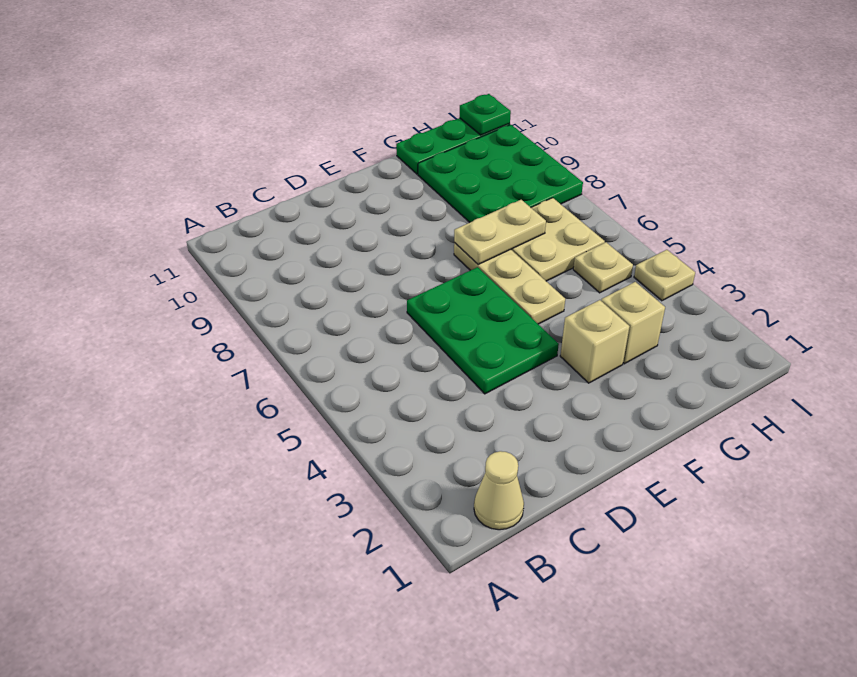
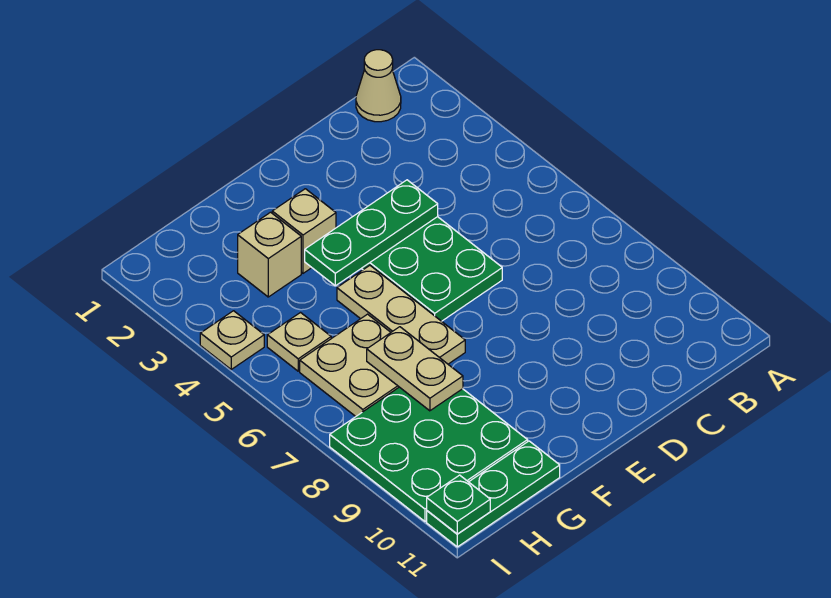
none -> green plate D4:F4 level 2
tan plate F7:G7 level 2 -> tan plate G7:G8 level 2

